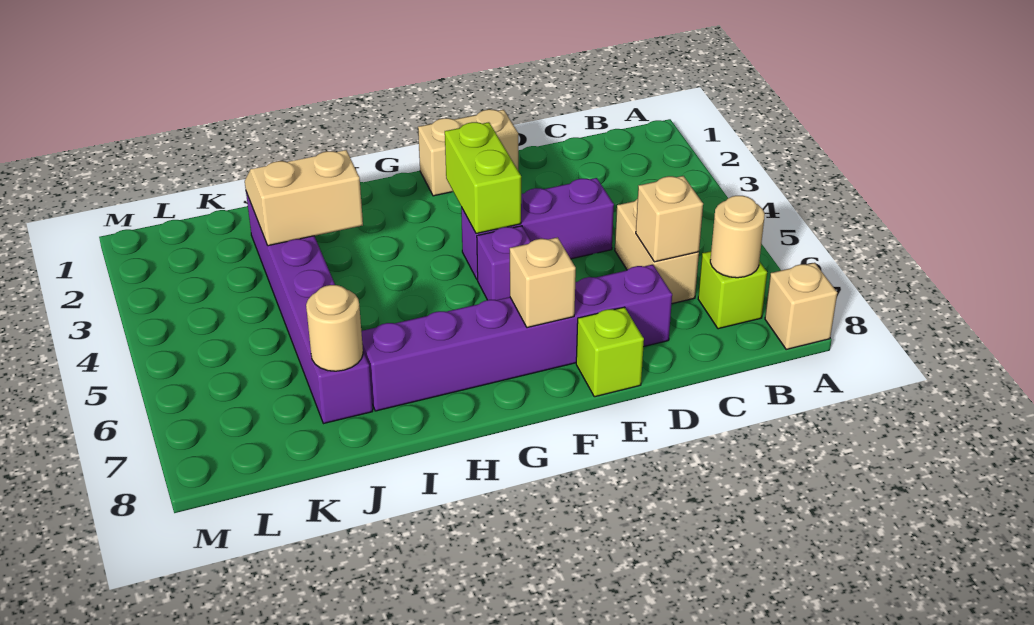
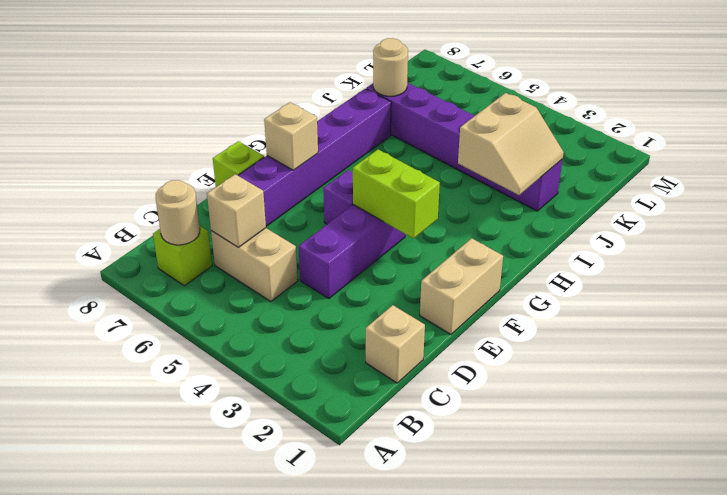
tan brick A8 level 1 -> tan brick C1 level 1

